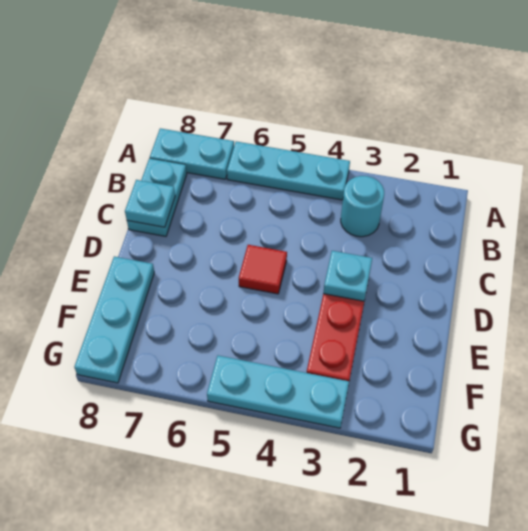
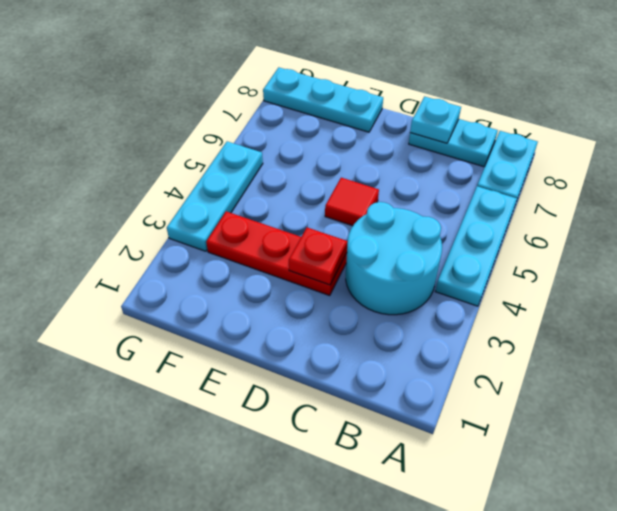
cyan round brick B3 level 1 -> cyan round brick B3:C4 level 1
cyan plate D3 level 2 -> red plate D3 level 2

